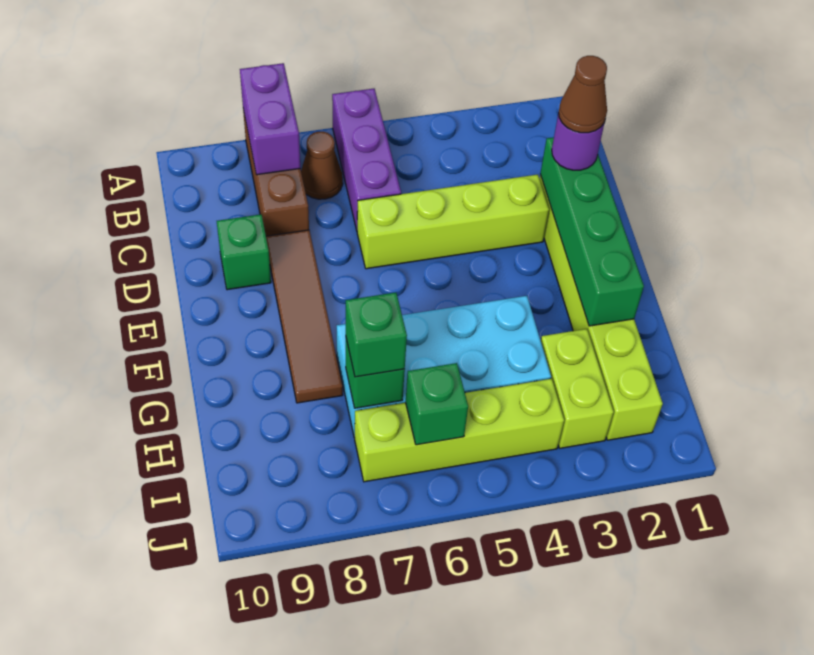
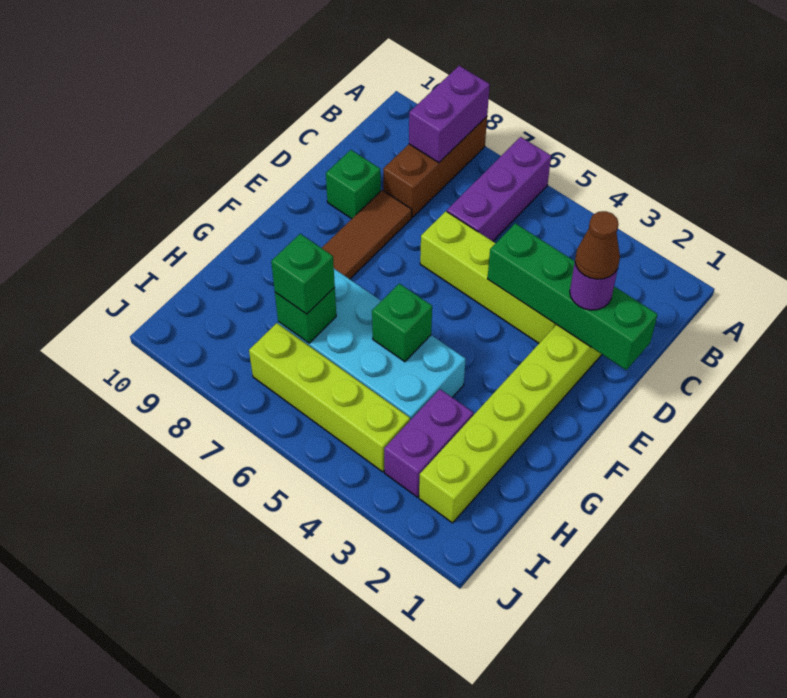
brown cone B7 level 1 -> none
green brick D2:G2 level 2 -> green brick D1:D4 level 2
lime brick H3:I3 level 1 -> purple brick H3:I3 level 1
green brick I6 level 2 -> green brick G5 level 2

